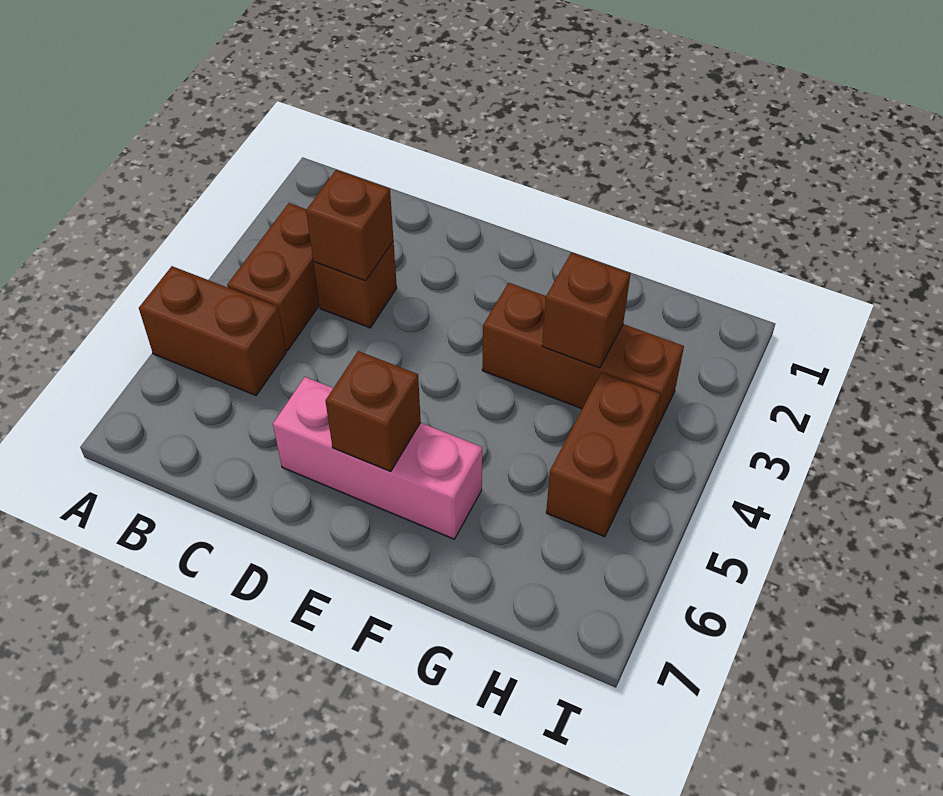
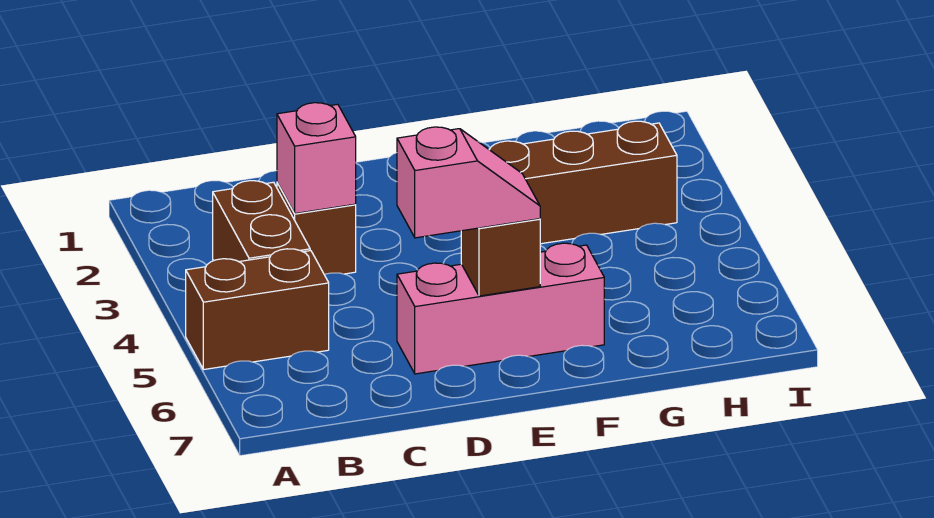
brown brick C3 level 2 -> pink brick C3 level 2
none -> pink slope D6:E6 level 3 top D
brown brick G3 level 2 -> none
brown brick H4:H5 level 1 -> none

